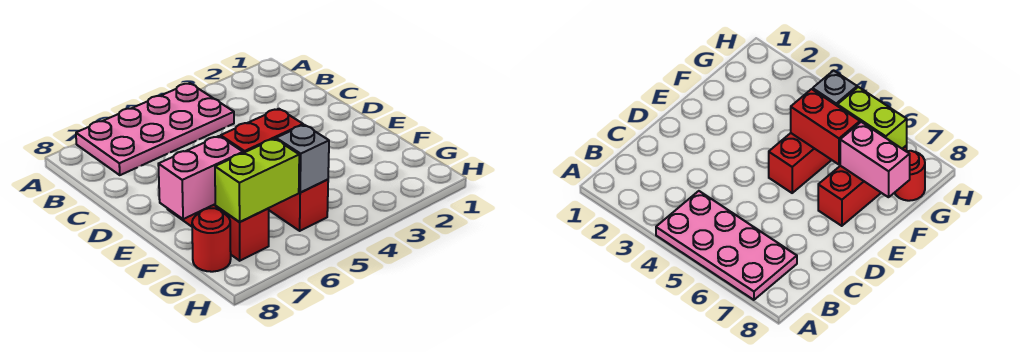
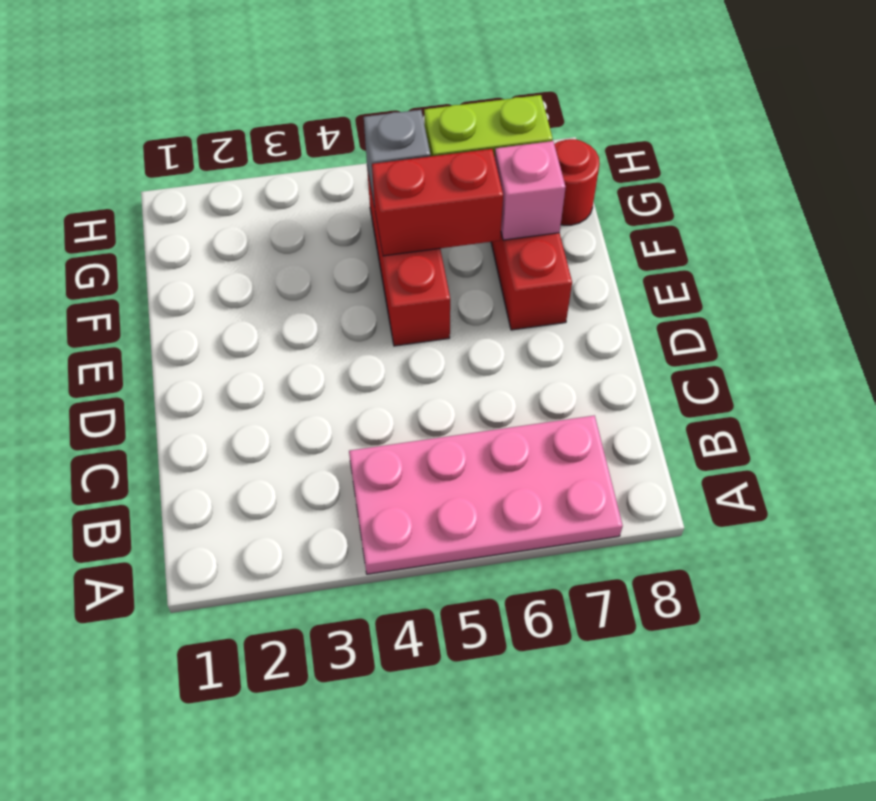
pink brick F7:F8 level 2 -> pink brick F7 level 2

